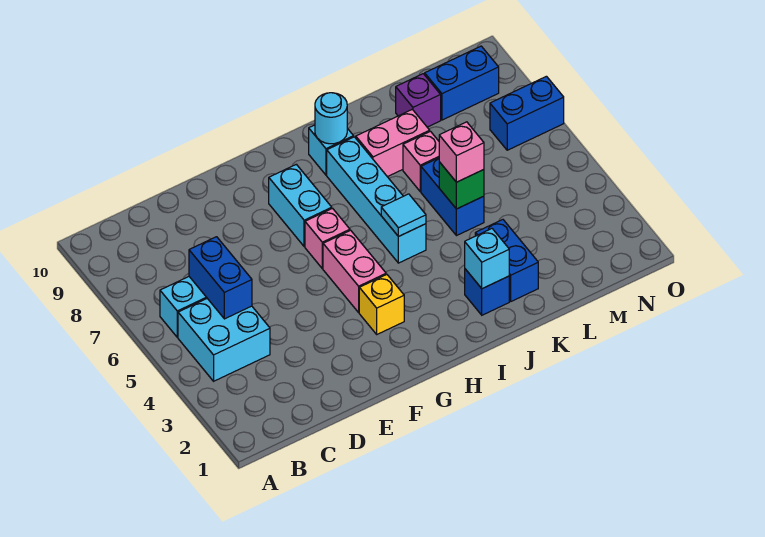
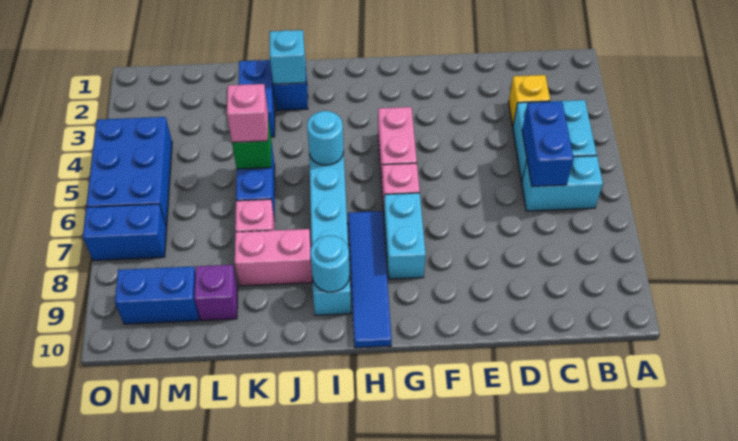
yellow brick G3 level 1 -> yellow brick C3 level 1
none -> blue tile H7:H10 level 1
cyan tile I5 level 2 -> cyan round brick I5 level 2
none -> blue brick N4:O6 level 1

